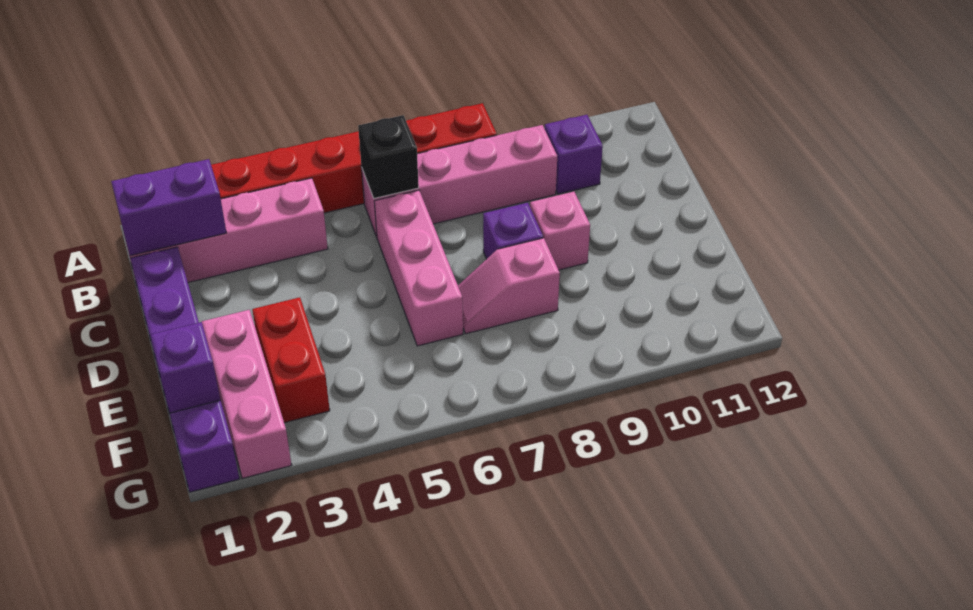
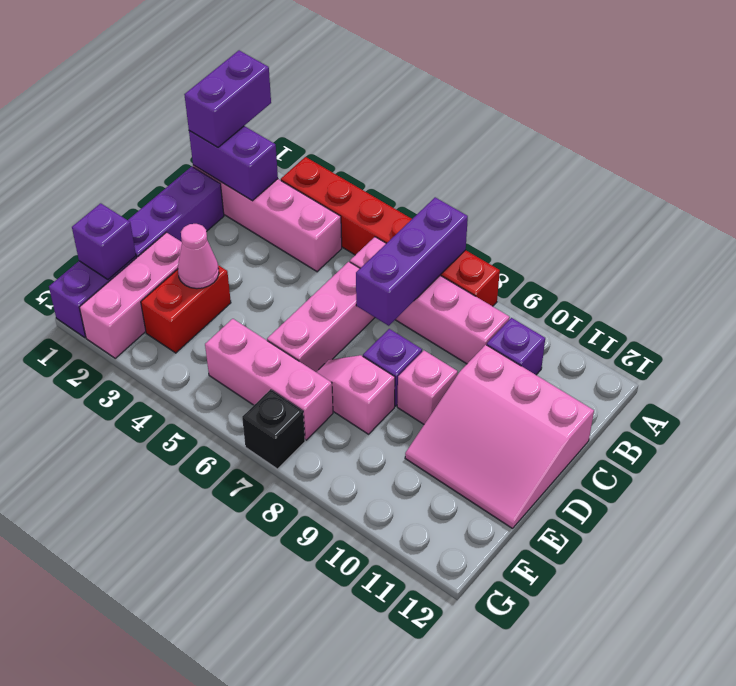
none -> purple brick A1:B1 level 3
none -> purple brick A7:C7 level 2
black brick B6 level 2 -> black brick G7 level 1
none -> pink slope C10:E12 level 1 top C
none -> pink cone E3 level 2
none -> pink brick F5:F7 level 1

